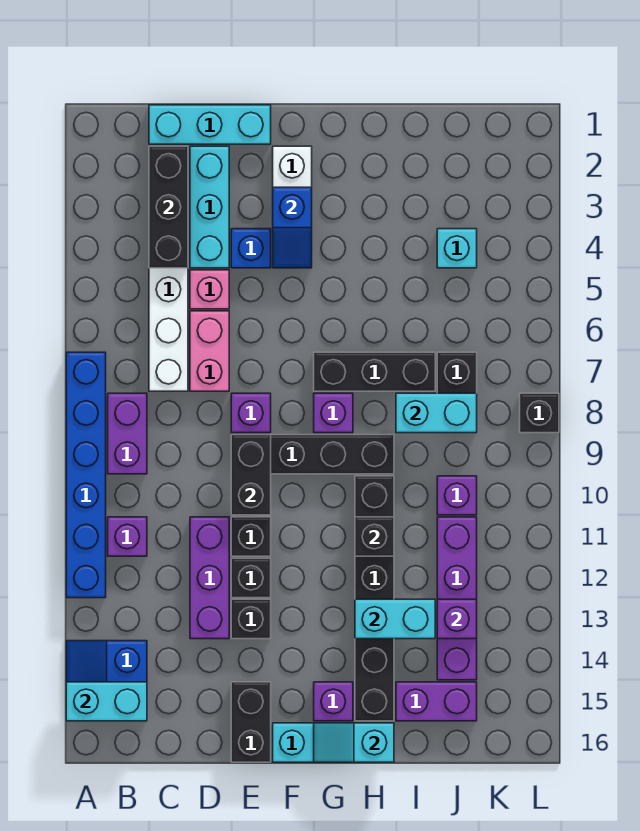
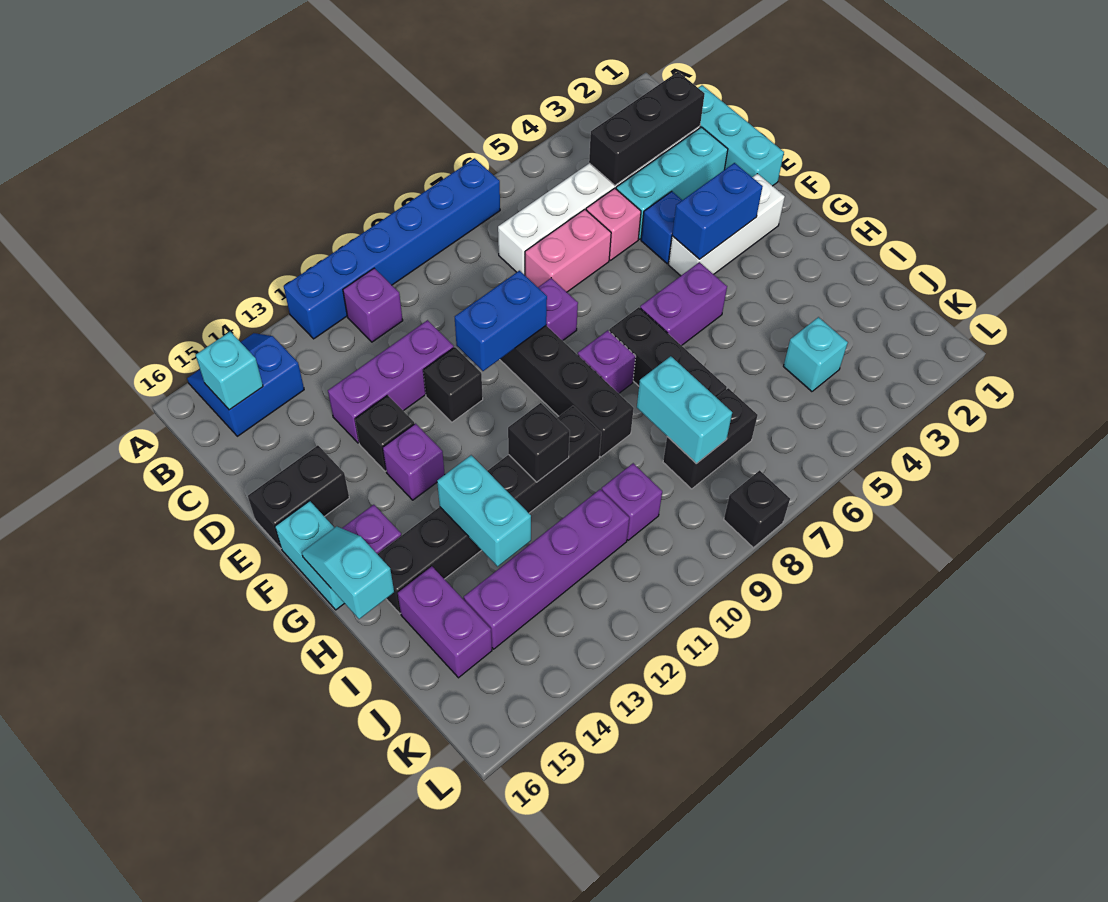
cyan brick A15:B15 level 2 -> cyan brick B15 level 2
purple brick B8:B9 level 1 -> purple brick G5:G6 level 1
black brick E9:E10 level 2 -> blue brick E9:E10 level 2
black brick E12 level 1 -> none
blue slope F3:F4 level 2 top 3 -> blue brick F3:F4 level 2
purple brick J13 level 2 -> purple brick F13 level 1

